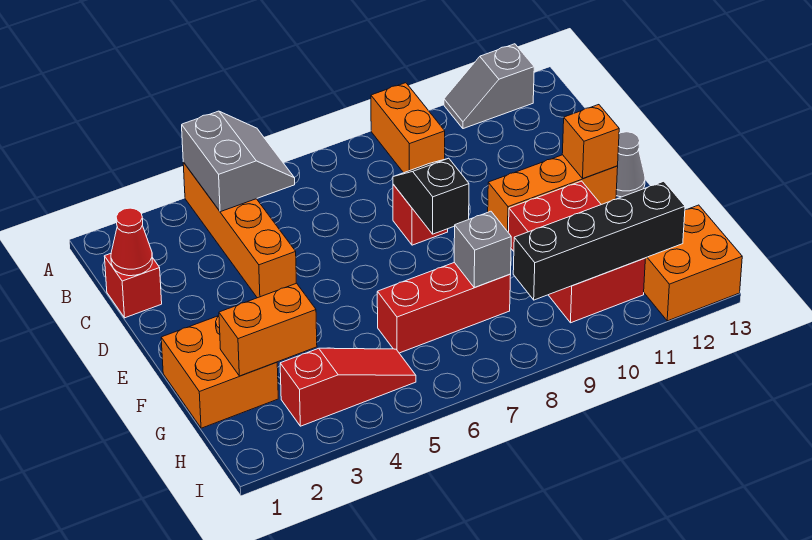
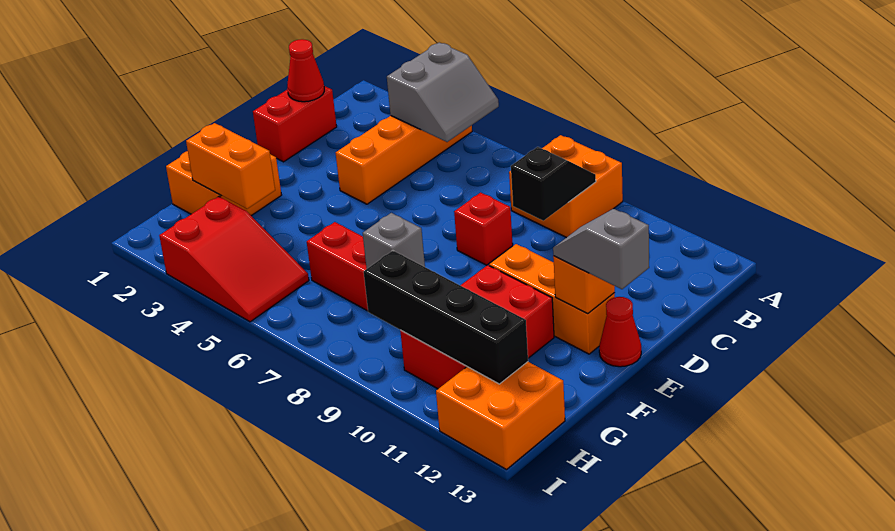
orange brick A9:B9 level 1 -> orange brick A8:B9 level 1
grey slope A11:A12 level 1 top 12 -> grey slope E12:E13 level 3 top 13
red brick C1 level 1 -> red brick C1:D1 level 1
black slope D8:E8 level 2 top E -> black slope B9:C9 level 2 top C
grey cone E13 level 1 -> red cone E13 level 1
red slope H3:H5 level 1 top 3 -> red slope H3:I5 level 1 top 3

